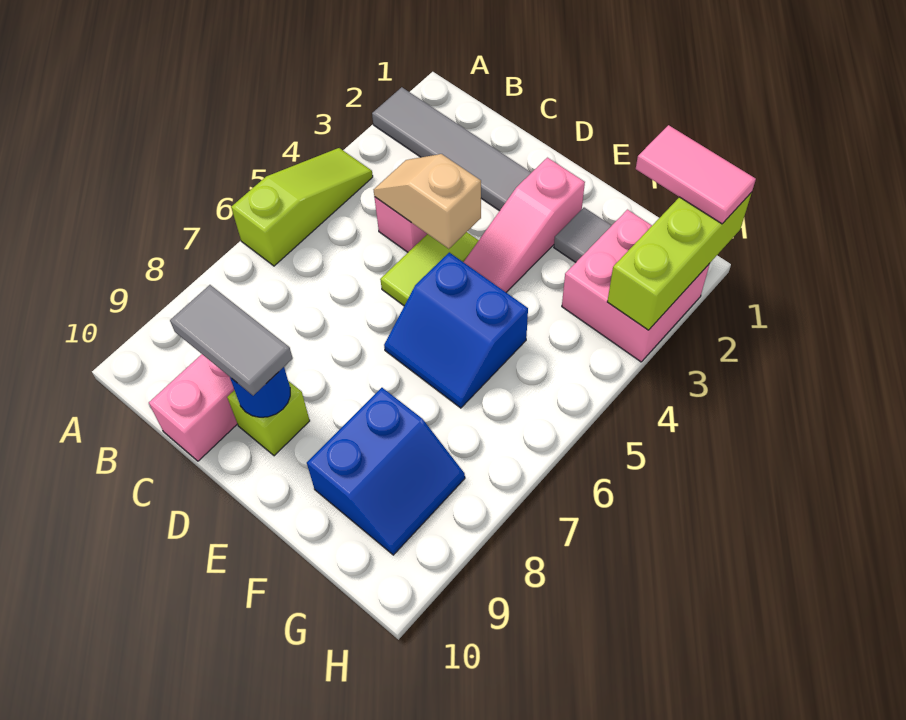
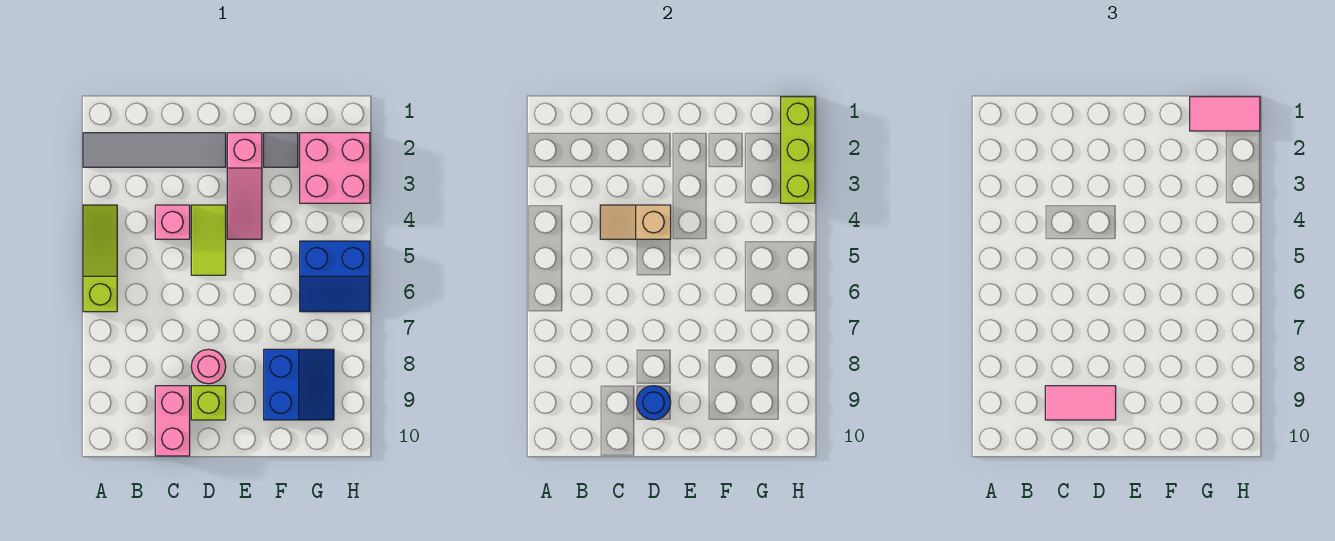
grey tile C9:D9 level 3 -> pink tile C9:D9 level 3
none -> pink round brick D8 level 1
blue slope E5:F6 level 1 top 5 -> blue slope G5:H6 level 1 top 5

